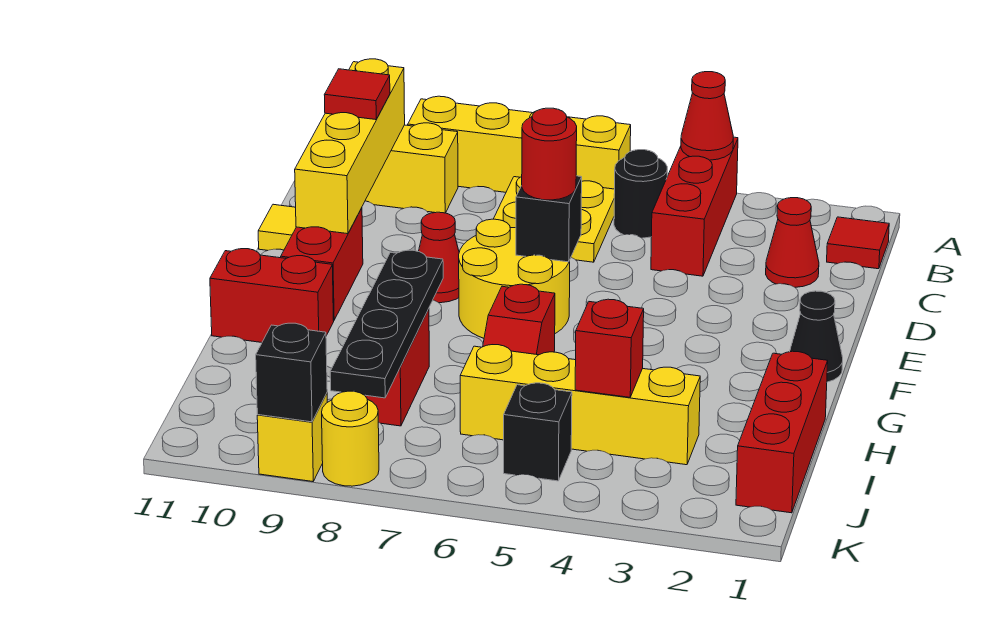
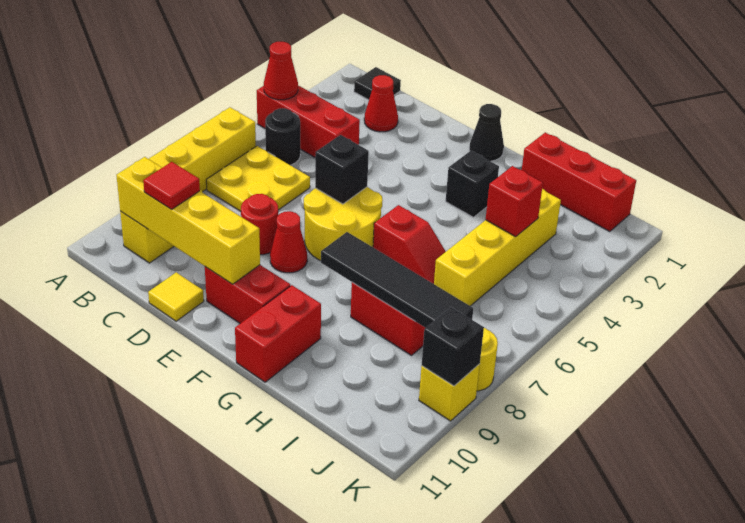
red tile B1 level 1 -> black tile B1 level 1
red round brick E6 level 3 -> red round brick D8 level 1
black plate G8:J8 level 2 -> black tile G8:J8 level 2
black brick J5 level 1 -> black brick G3 level 1

